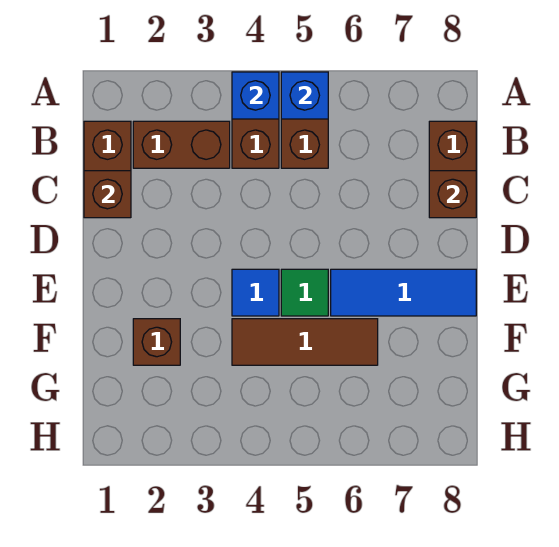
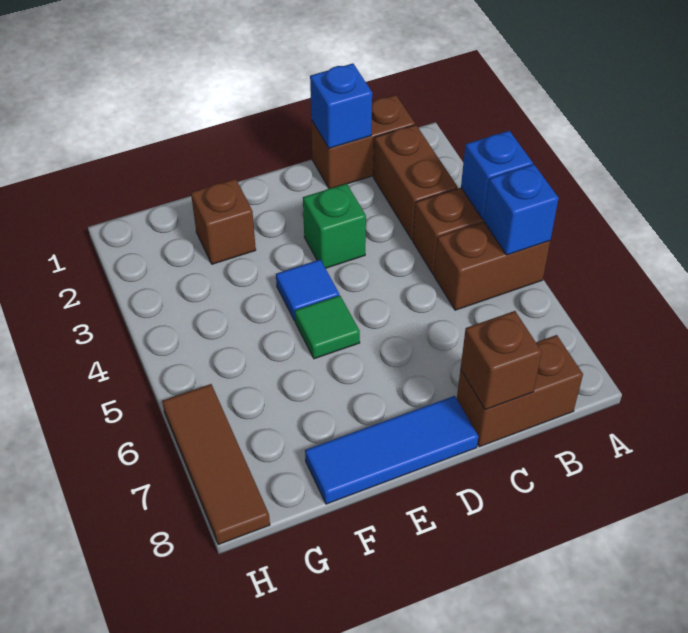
brown brick C1 level 2 -> blue brick C1 level 2
none -> green brick D3 level 1
blue tile E6:E8 level 1 -> blue tile D8:F8 level 1
brown tile F4:F6 level 1 -> brown tile H6:H8 level 1

